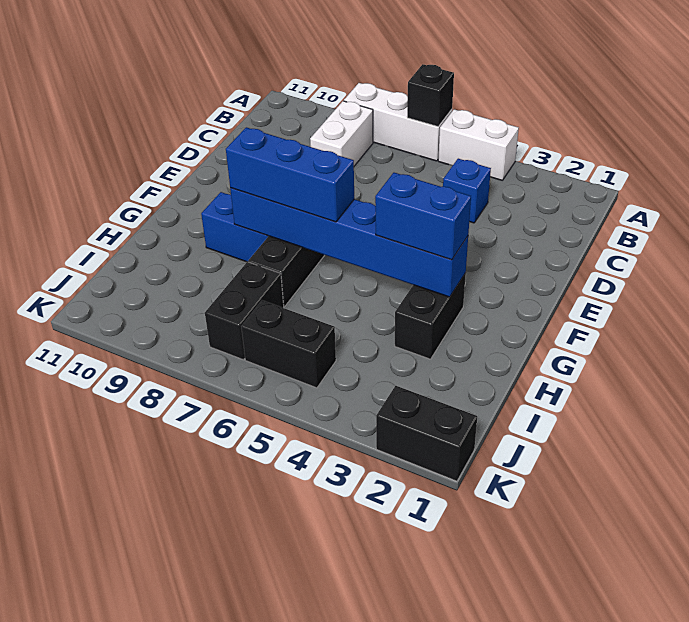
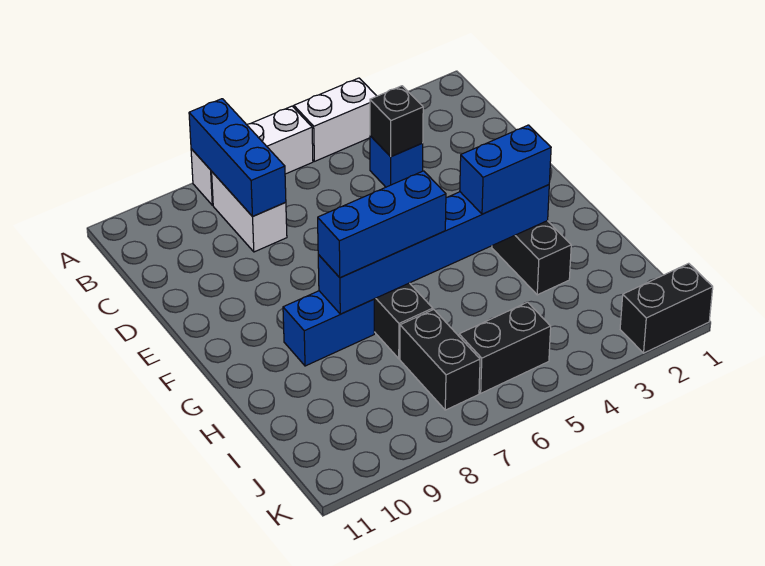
black brick A6 level 2 -> black brick C4 level 2
none -> blue brick A8:C8 level 2

